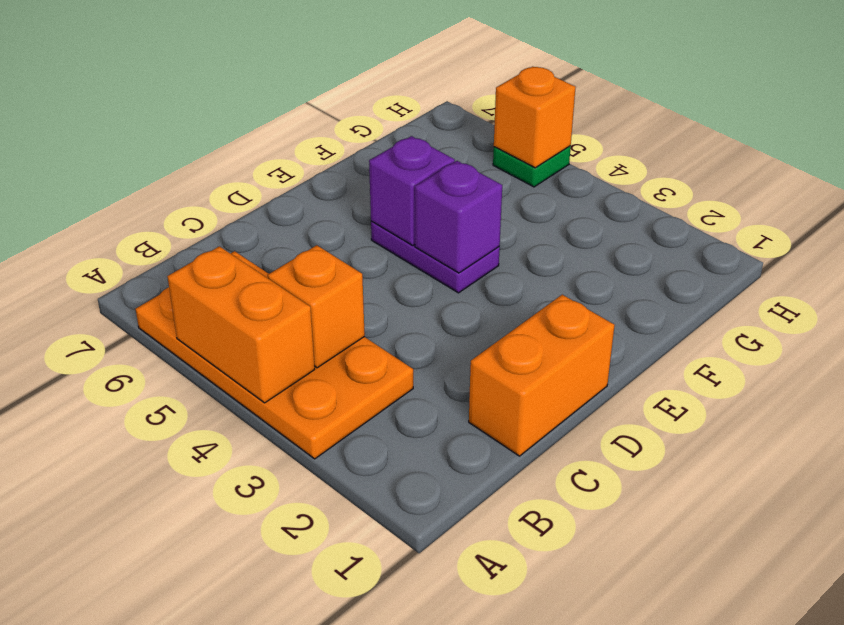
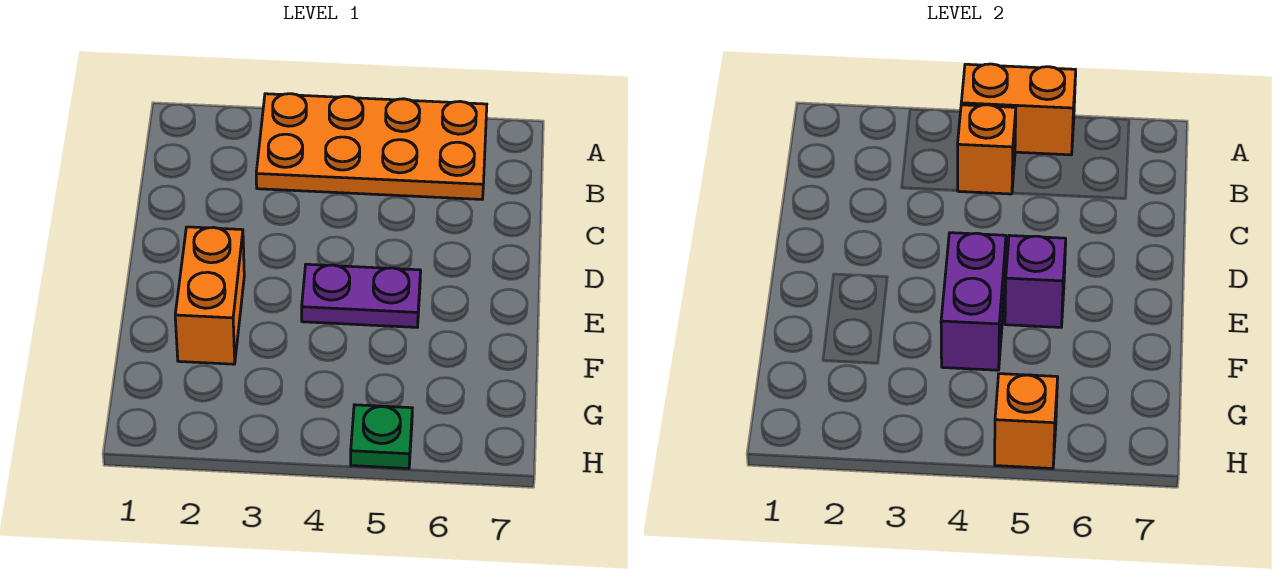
orange brick C1:D1 level 1 -> orange brick E2:F2 level 1
purple brick E4 level 2 -> purple brick E4:F4 level 2

